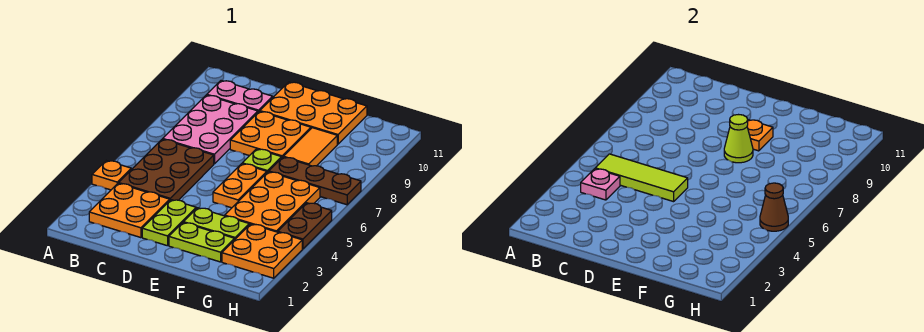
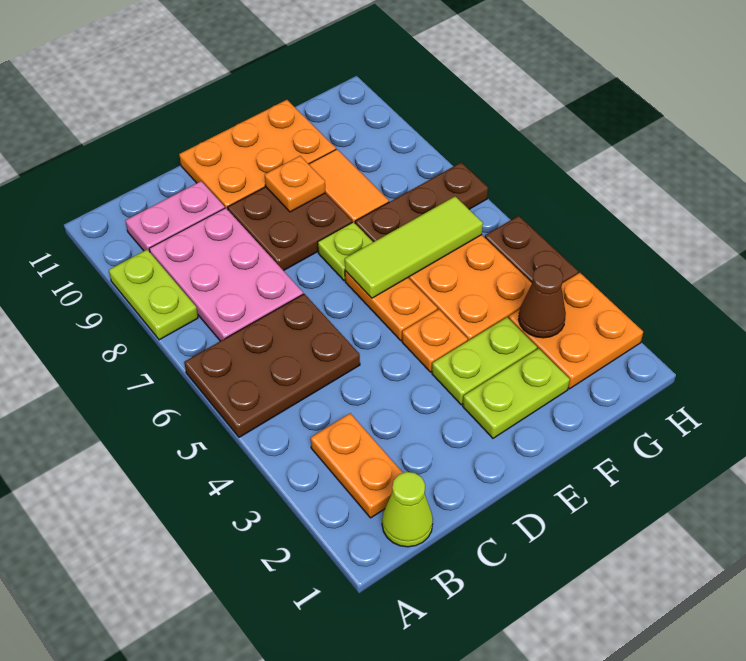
orange plate A4 level 1 -> orange plate E4 level 1
orange plate B2:C3 level 1 -> orange plate B2:B3 level 1
brown plate B4:C6 level 1 -> brown plate A5:C6 level 1
pink plate B4 level 2 -> none
lime tile B5:D5 level 2 -> lime tile E6:G6 level 2
lime plate D2:D3 level 1 -> lime plate A8:A9 level 1
orange plate D8:E9 level 1 -> brown plate D8:E9 level 1
lime cone E8 level 2 -> lime cone B1 level 1
brown cone H5 level 2 -> brown cone G3 level 2

